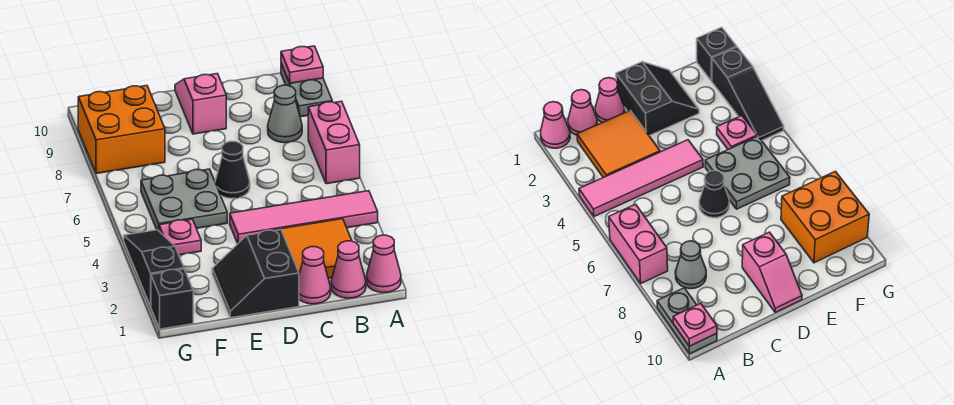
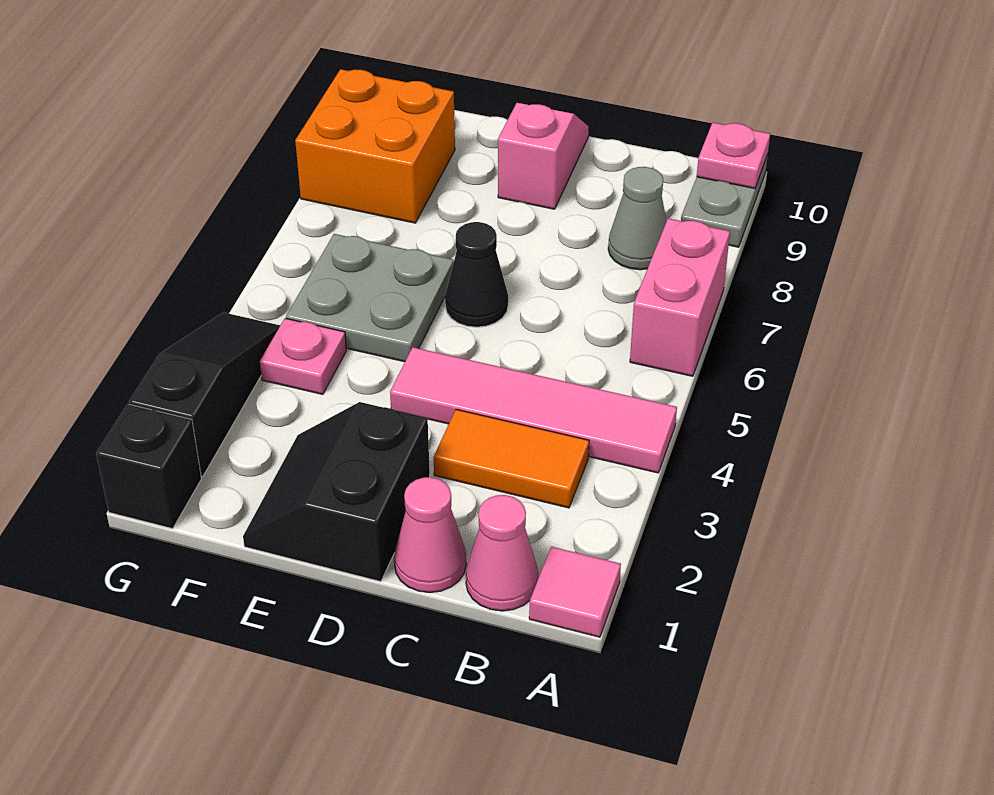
pink cone A1 level 1 -> pink tile A1 level 1
orange tile B2:C3 level 1 -> orange tile B3:C3 level 1

